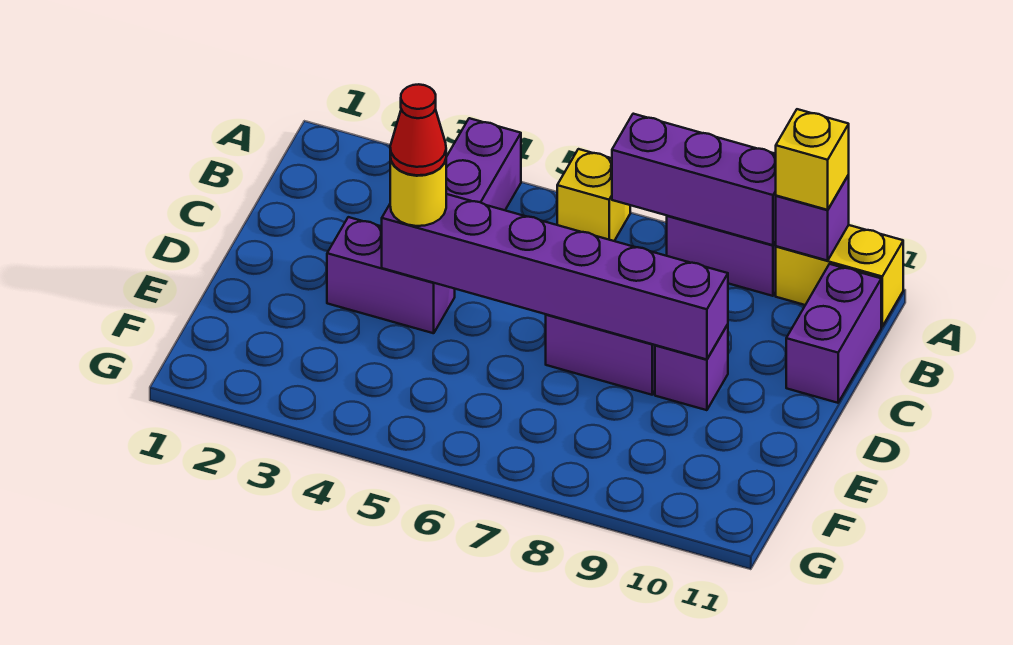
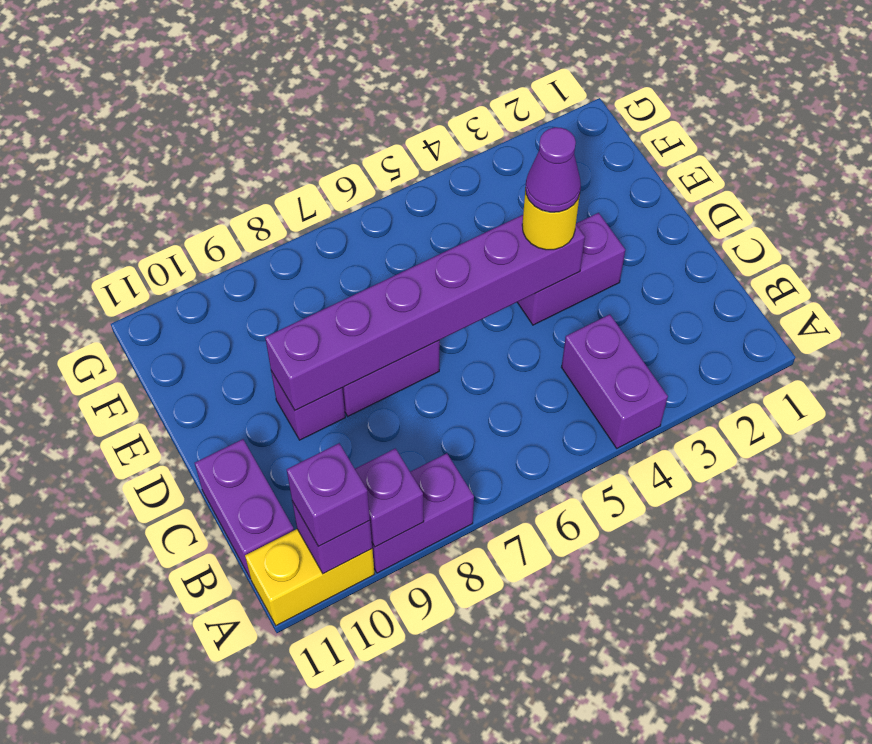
yellow brick A6 level 1 -> none
purple brick A7:A9 level 2 -> purple brick A9 level 2
yellow brick A10 level 3 -> purple brick A10 level 3
red cone D4 level 4 -> purple cone D4 level 4

